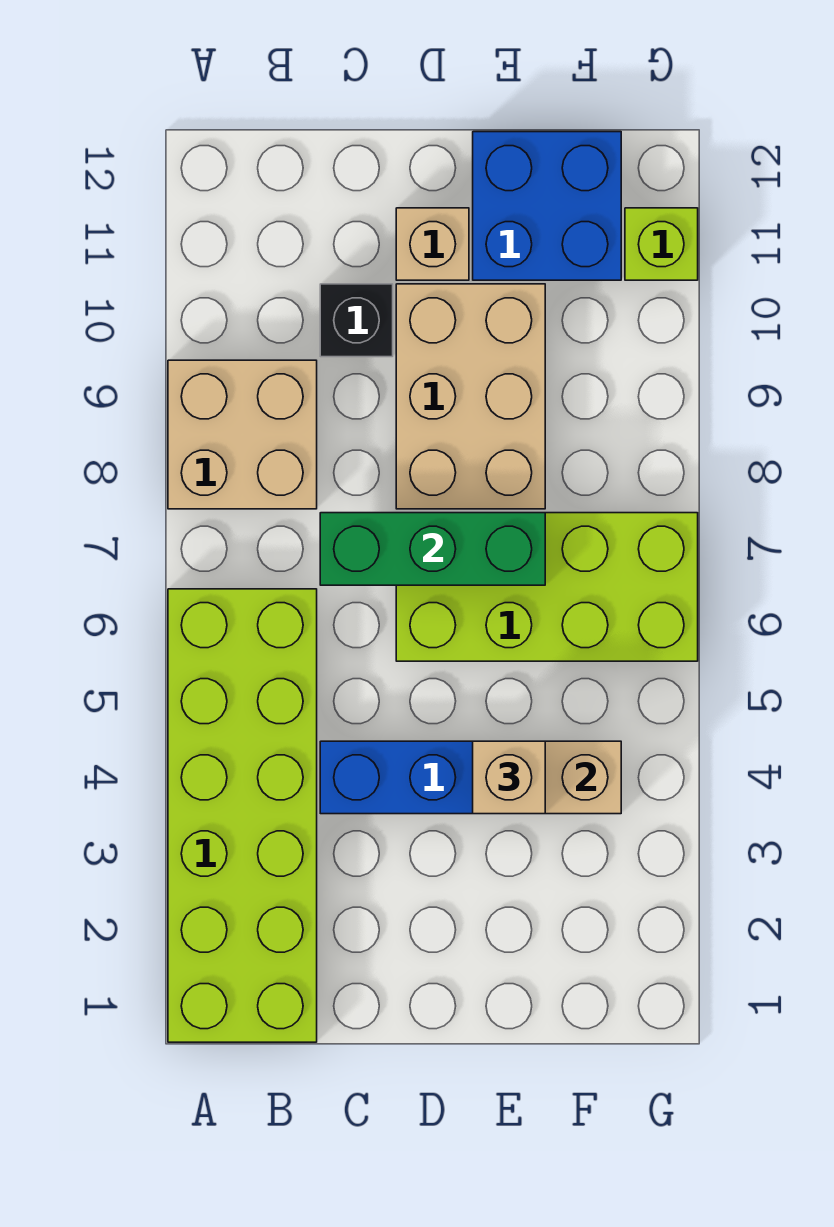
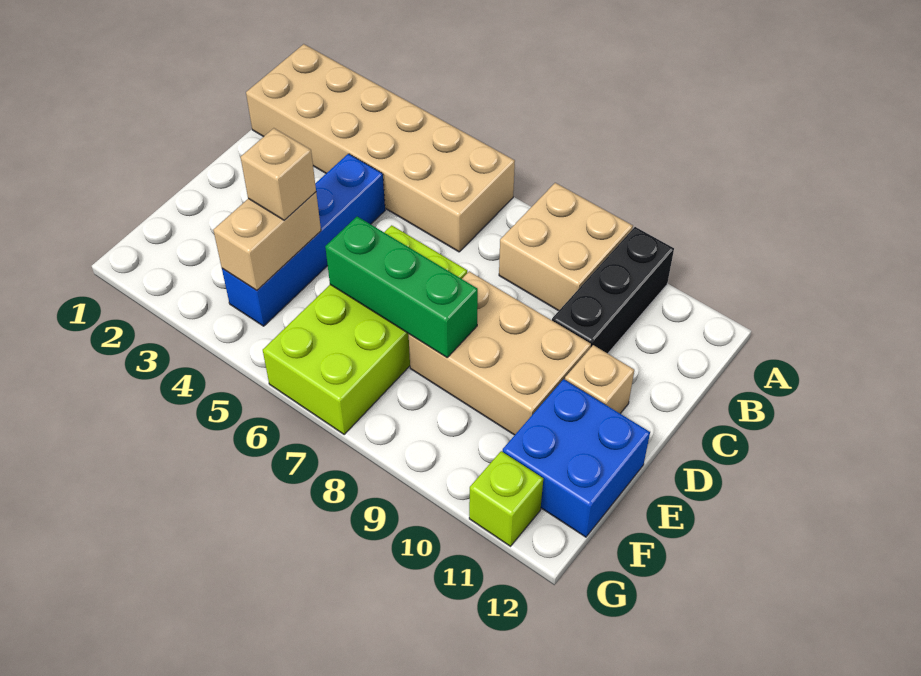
lime brick A1:B6 level 1 -> tan brick A1:B6 level 1
green brick C7:E7 level 2 -> green brick E6:E8 level 2
black brick C10 level 1 -> black brick A10:C10 level 1

